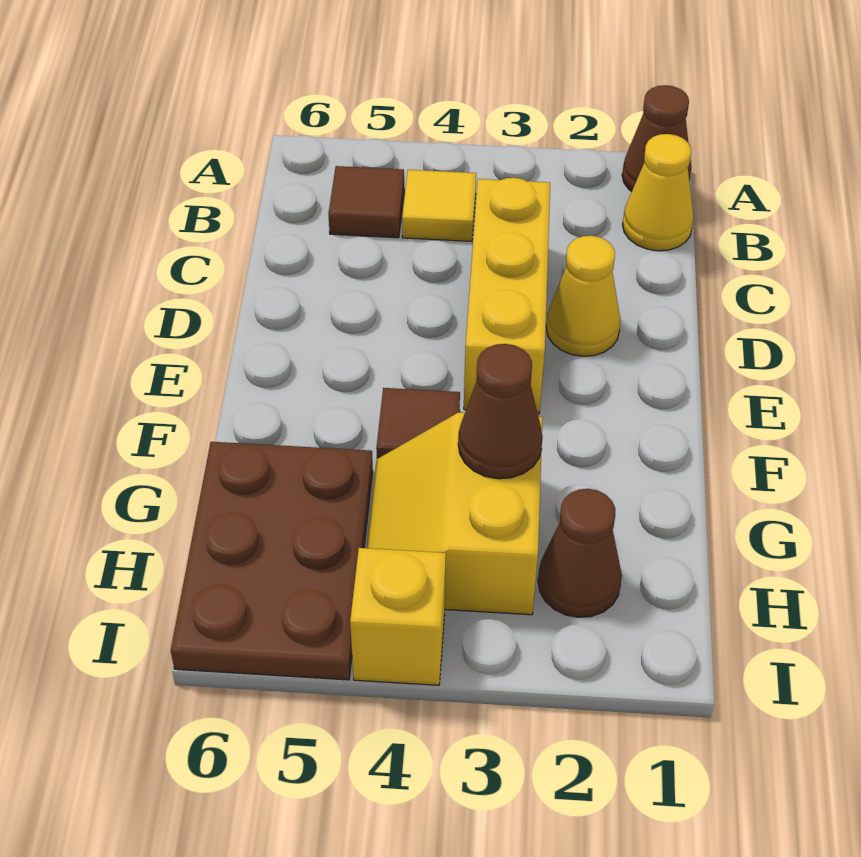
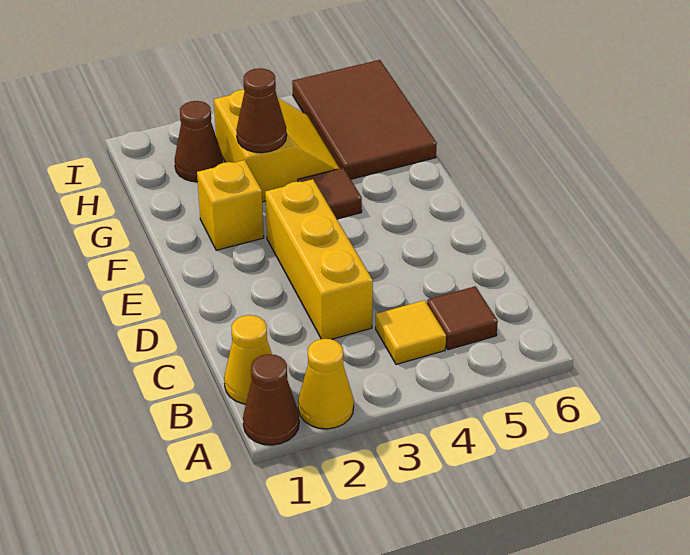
yellow cone D2 level 1 -> yellow cone A2 level 1
brown plate G5:I6 level 1 -> brown tile G5:I6 level 1
yellow brick I4 level 1 -> yellow brick F2 level 1

